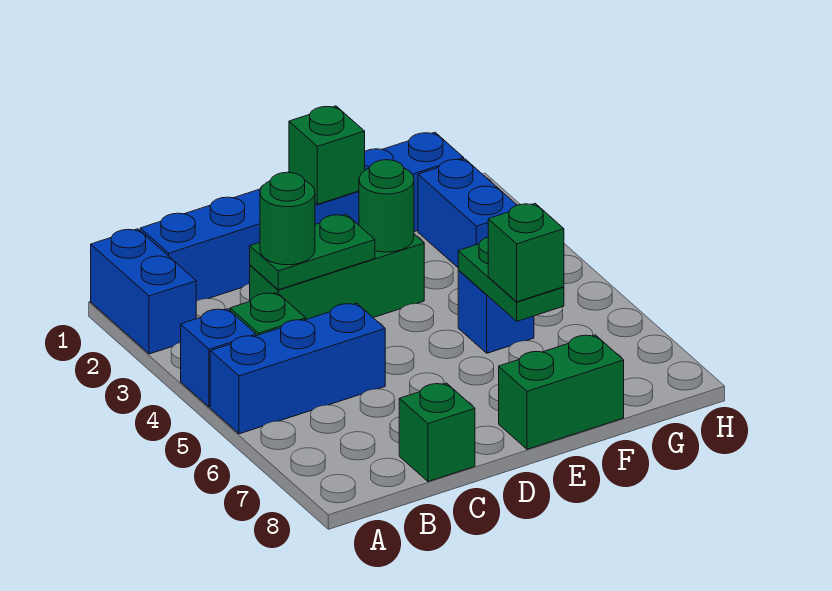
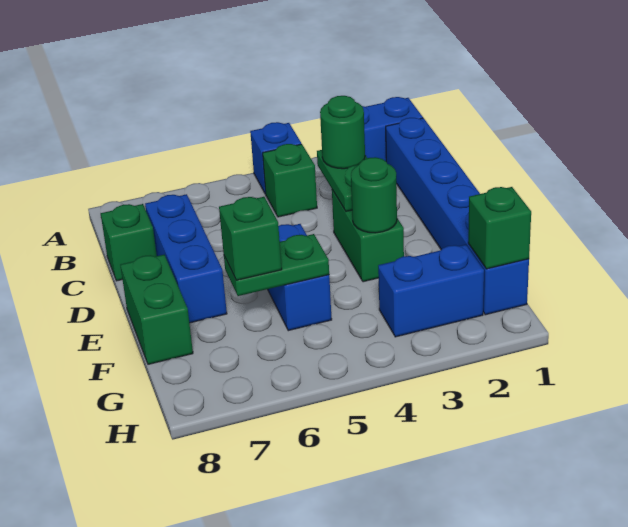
blue brick A5:C5 level 1 -> blue brick C7:E7 level 1
green brick C3:E3 level 1 -> green brick D3:E3 level 1
green brick E1 level 2 -> green brick G1 level 2
blue brick F5 level 1 -> blue brick E5:F5 level 1

